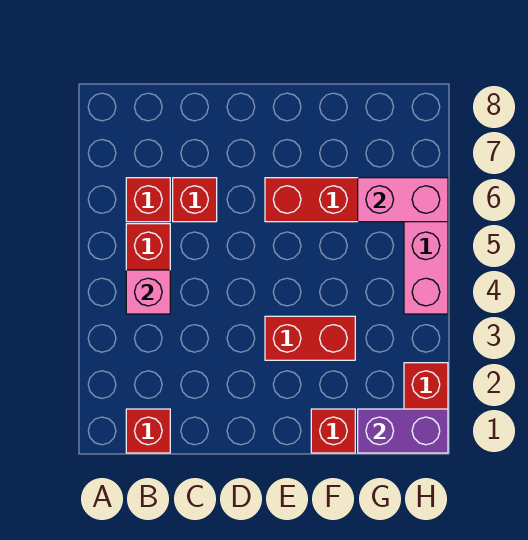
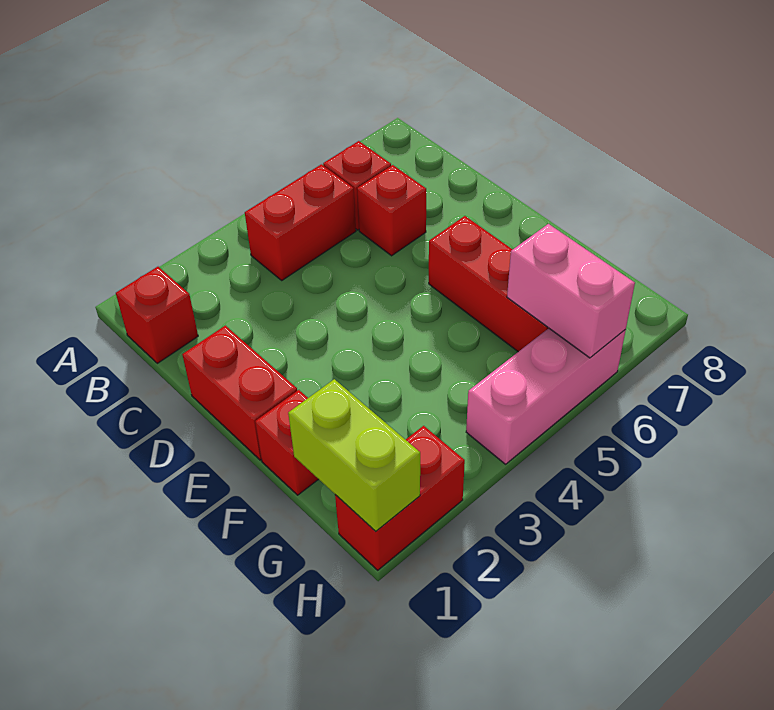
pink brick B4 level 2 -> none
red brick E3:F3 level 1 -> red brick D1:E1 level 1
purple brick G1:H1 level 2 -> lime brick G1:H1 level 2

